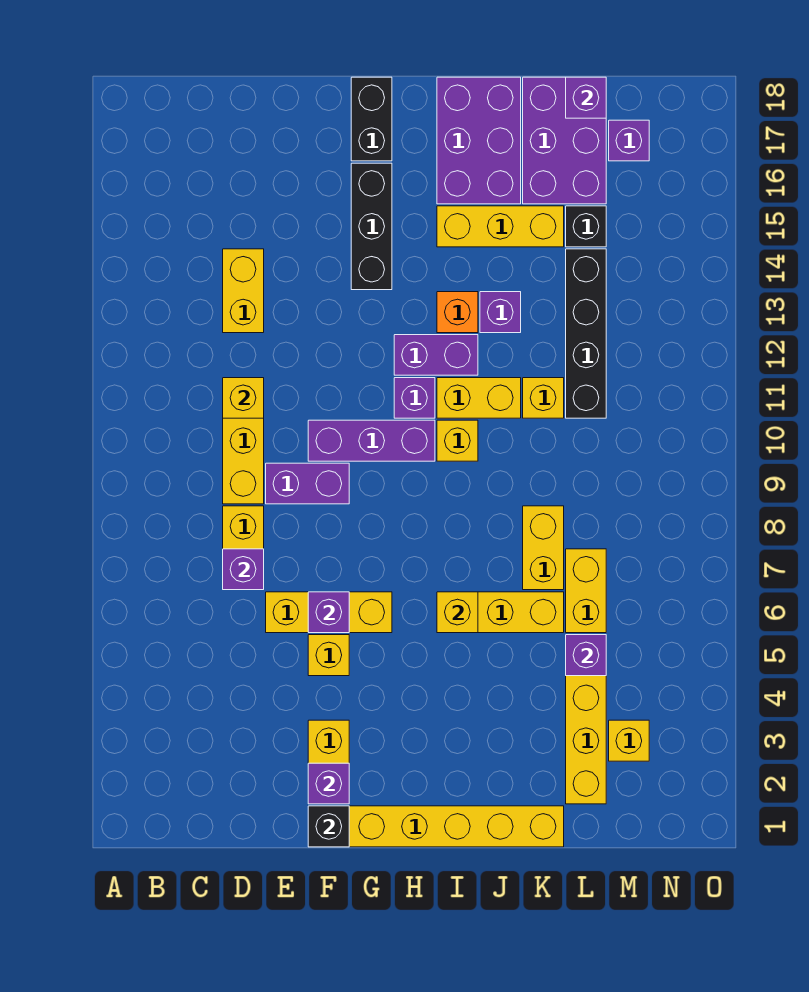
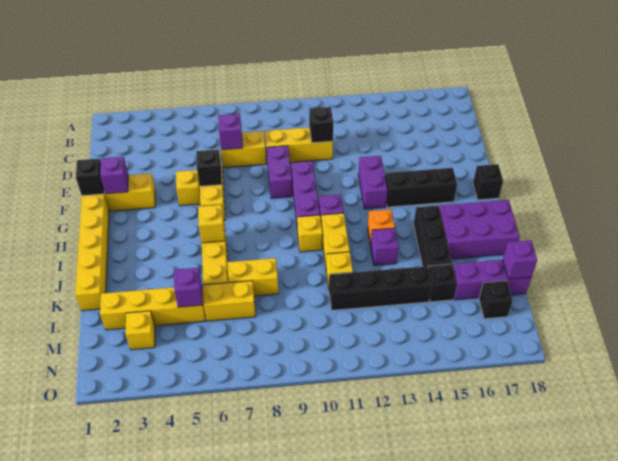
yellow brick D11 level 2 -> black brick D11 level 2
yellow brick D13:D14 level 1 -> none
purple brick F6 level 2 -> black brick F6 level 2
black brick G17:G18 level 1 -> black brick G18 level 1
purple brick H12:I12 level 1 -> purple brick F13:G13 level 1
yellow brick I15:K15 level 1 -> black brick I15:K15 level 1
purple brick K16:L18 level 1 -> purple brick L16:L18 level 1
purple brick M17 level 1 -> black brick M17 level 1

